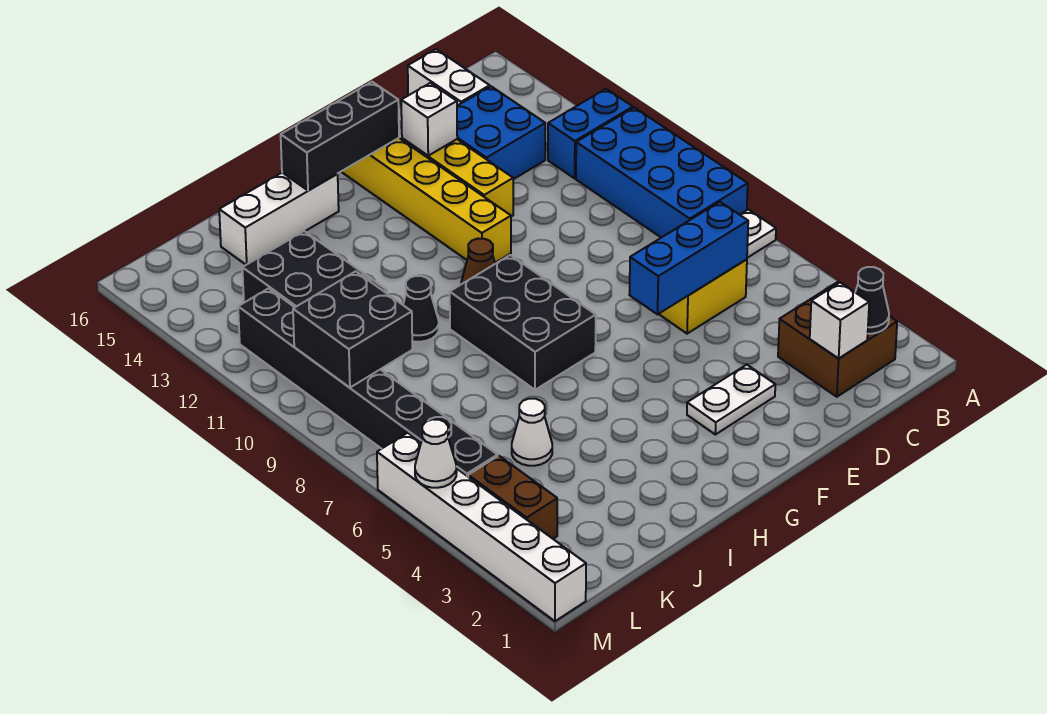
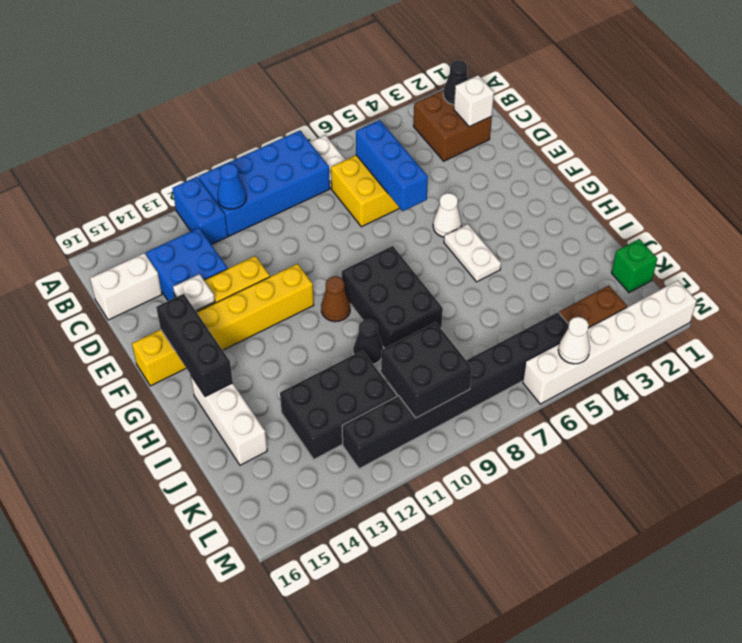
none -> blue cone B11 level 2
white plate E3:F3 level 1 -> white plate G5:H5 level 1
white brick E14 level 2 -> white plate E14 level 2
black brick G7:H9 level 1 -> black brick G8:I9 level 1
white cone J5 level 1 -> white cone F5 level 1
none -> green brick K1 level 1

